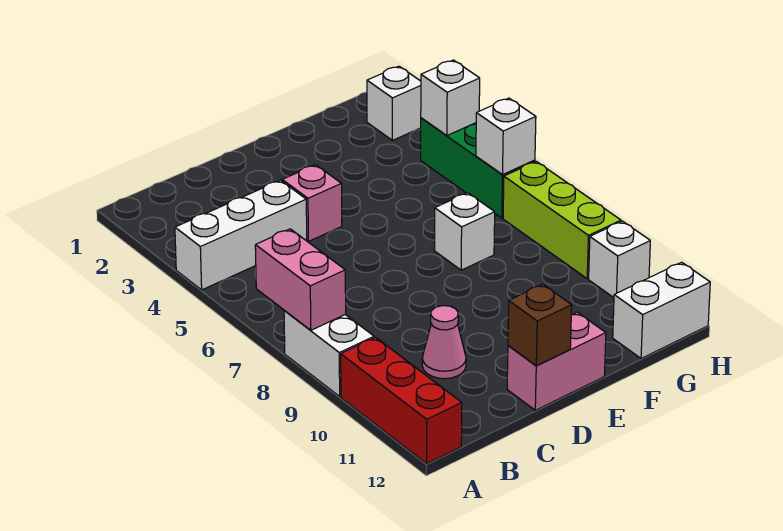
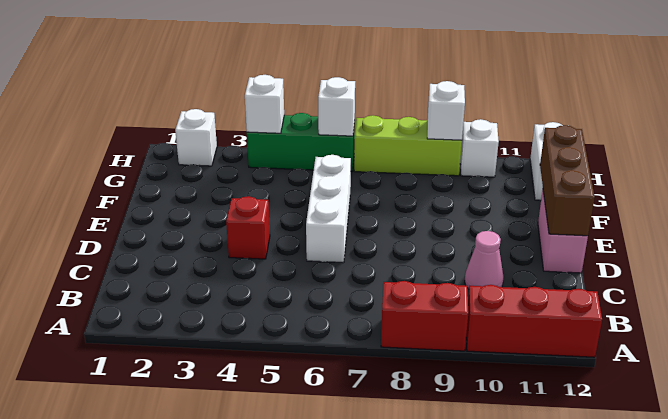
white brick A4:C4 level 1 -> white brick D6:F6 level 1
pink brick A7:A8 level 2 -> none
white brick A8:A9 level 1 -> red brick A8:A9 level 1
pink brick D4 level 1 -> red brick D4 level 1
brown brick D12 level 2 -> brown brick D12:F12 level 2
white brick F7 level 1 -> white brick H9 level 2

